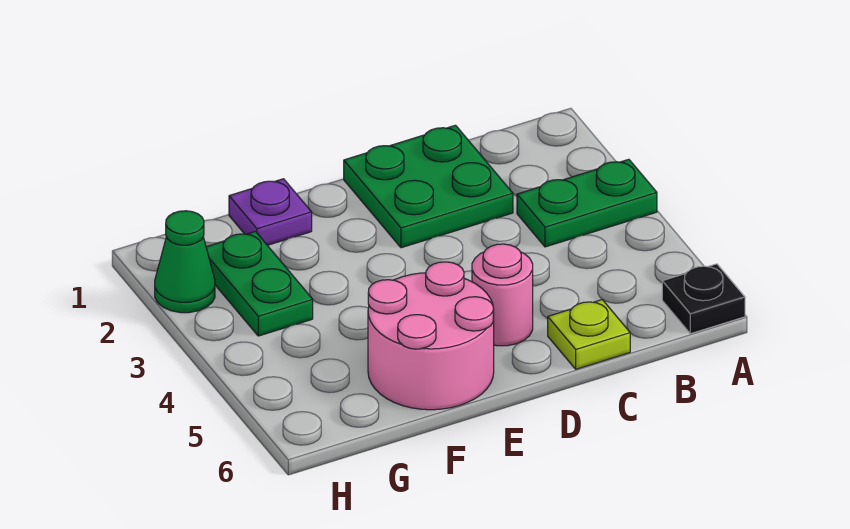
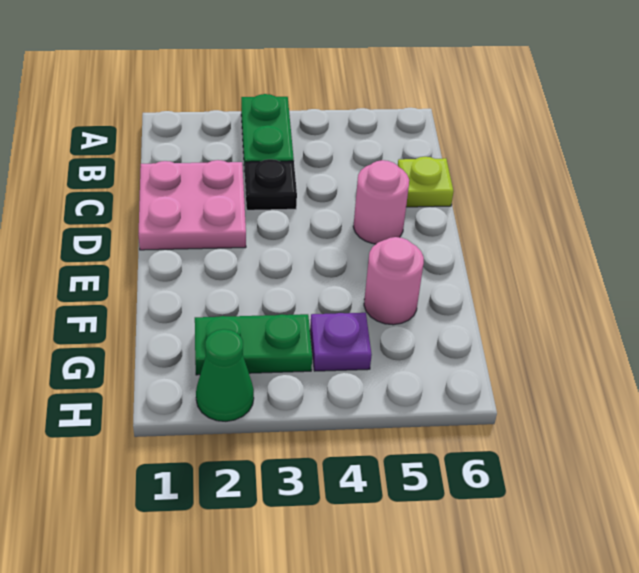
black plate A6 level 1 -> black plate C3 level 1
green plate C1:D2 level 1 -> pink plate C1:D2 level 1
pink round brick E5:F6 level 1 -> pink round brick F5 level 1
purple plate F1 level 1 -> purple plate G4 level 1

